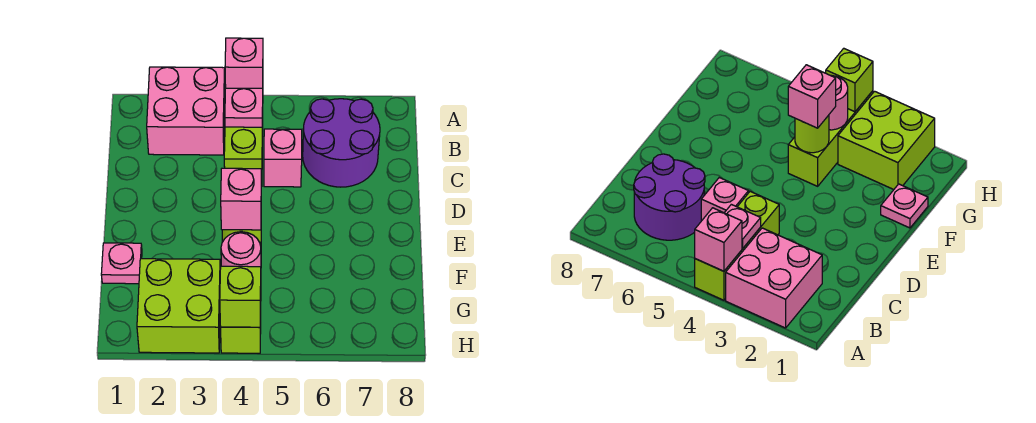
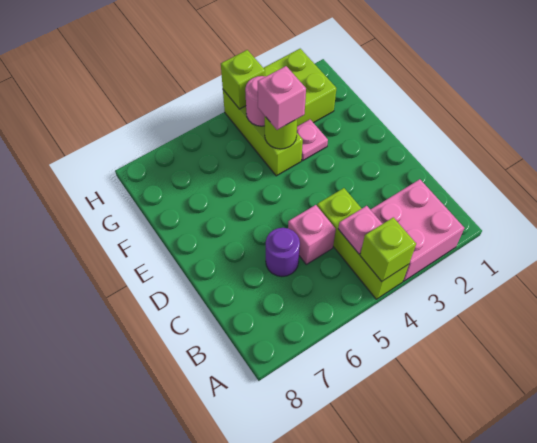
pink brick A4 level 2 -> lime brick A4 level 2
purple round brick B6:C7 level 1 -> purple round brick C6 level 1
pink plate F1 level 1 -> pink plate F3 level 1

